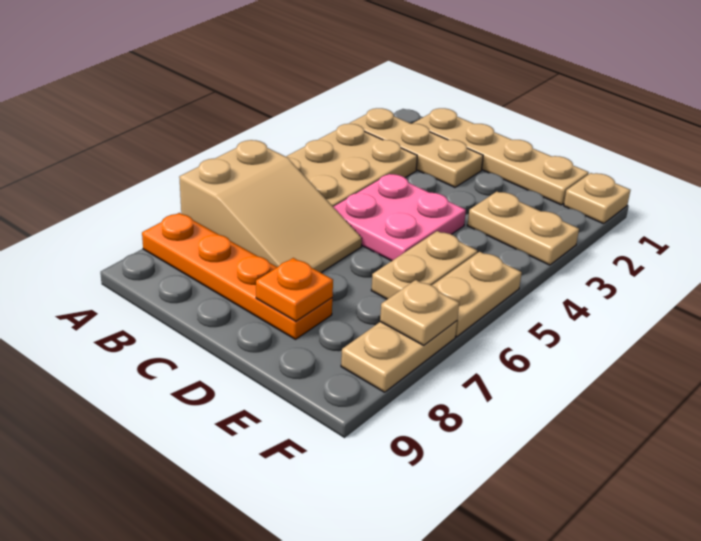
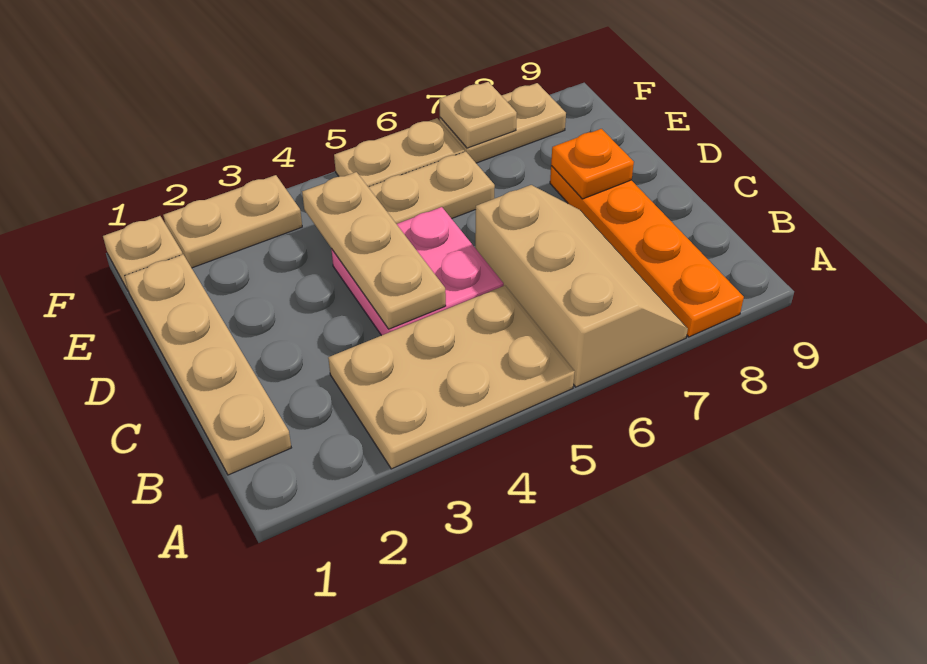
tan plate A2:C2 level 1 -> tan plate C4:E4 level 2
tan slope A6:C7 level 1 top A -> tan slope A6:C7 level 1 top 6
tan plate E3:F3 level 1 -> tan plate F2:F3 level 1

